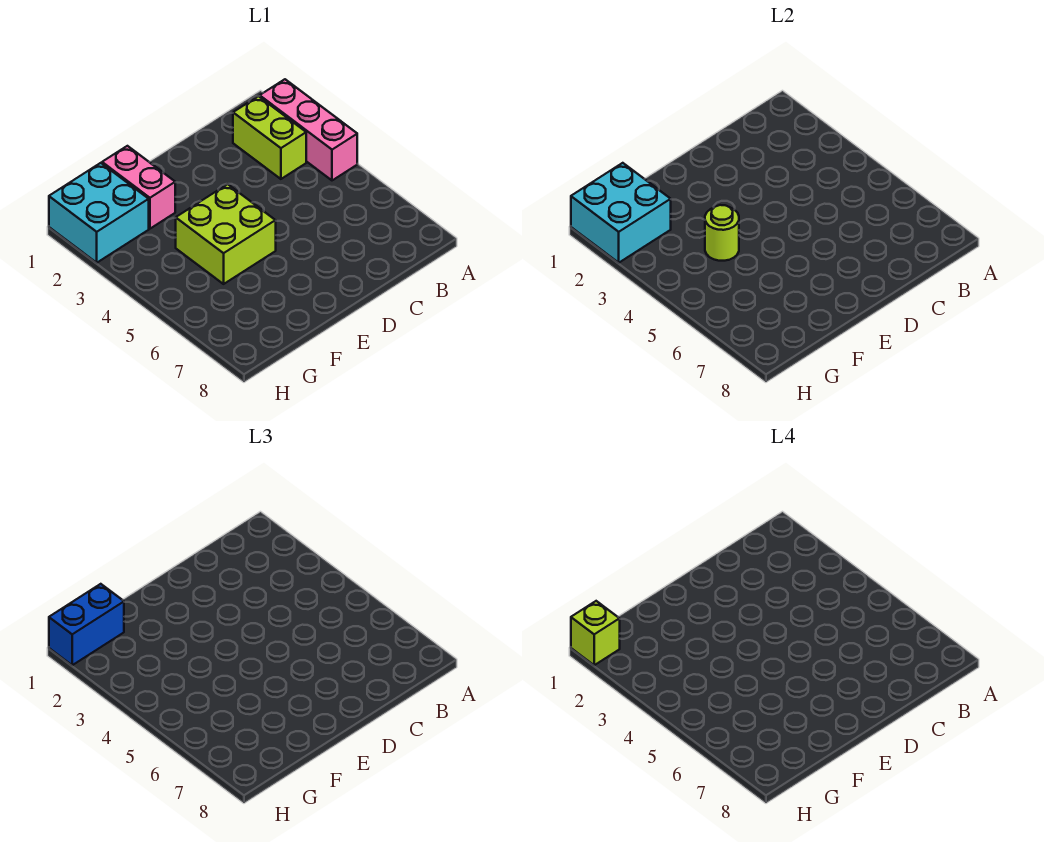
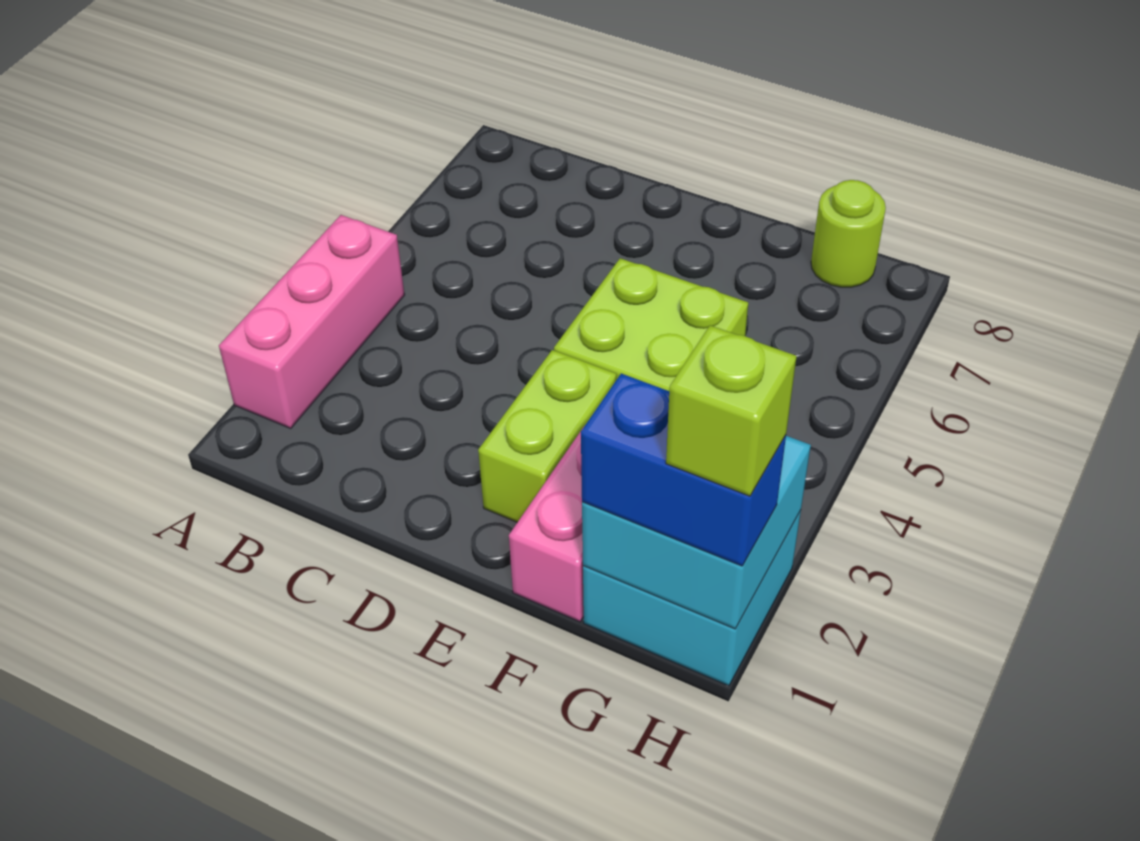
lime brick B2:B3 level 1 -> lime brick E2:E3 level 1
lime round brick F4 level 2 -> lime round brick G8 level 1

